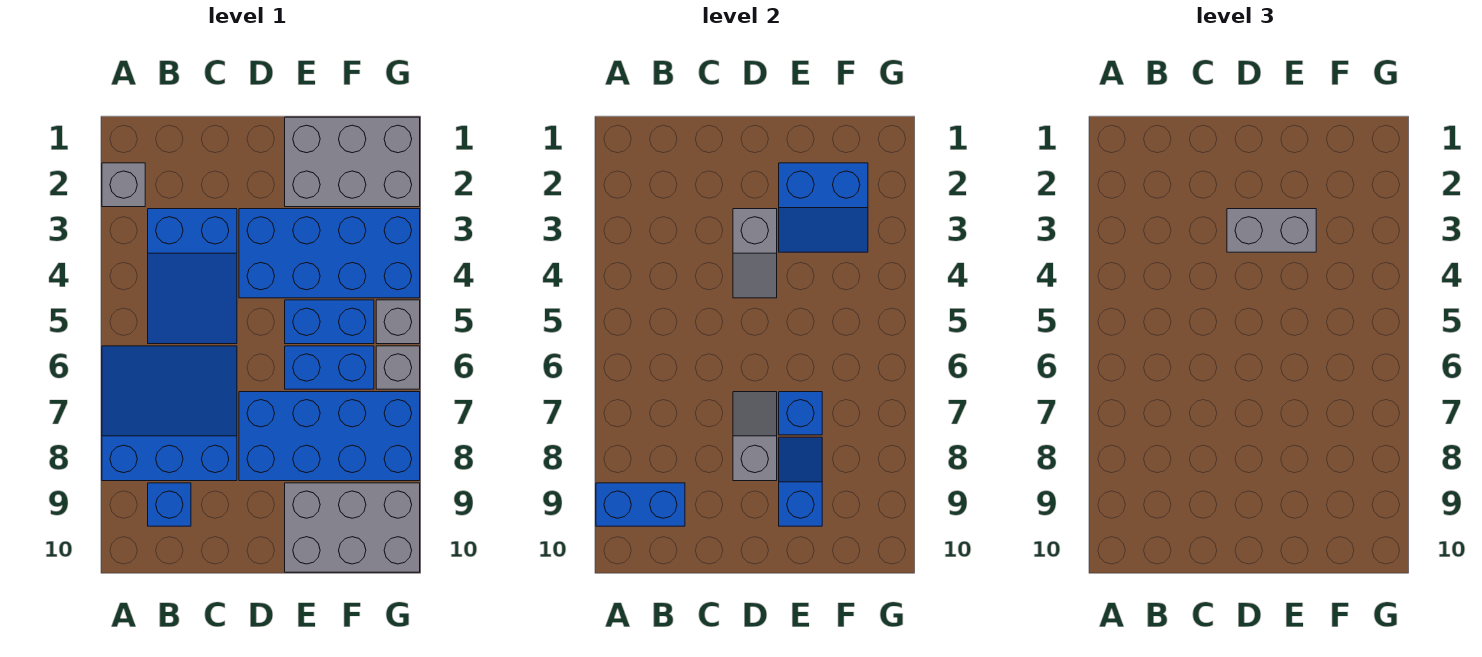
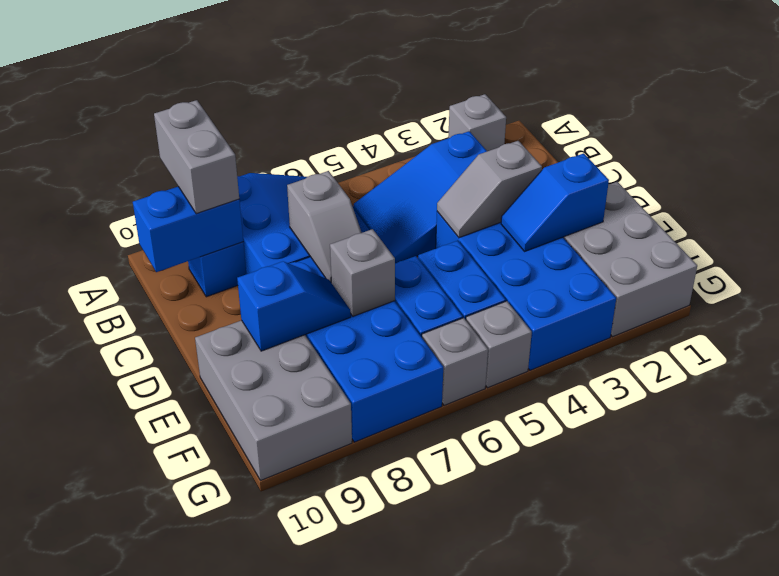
blue brick A9:B9 level 2 -> blue brick B9:B10 level 2
grey brick D3:E3 level 3 -> grey brick A9:B9 level 3
grey slope D7:D8 level 2 top 8 -> grey slope C7:D7 level 2 top C
blue slope E2:F3 level 2 top 2 -> blue slope E2:E3 level 2 top 2
blue brick E7 level 2 -> grey brick E7 level 2

